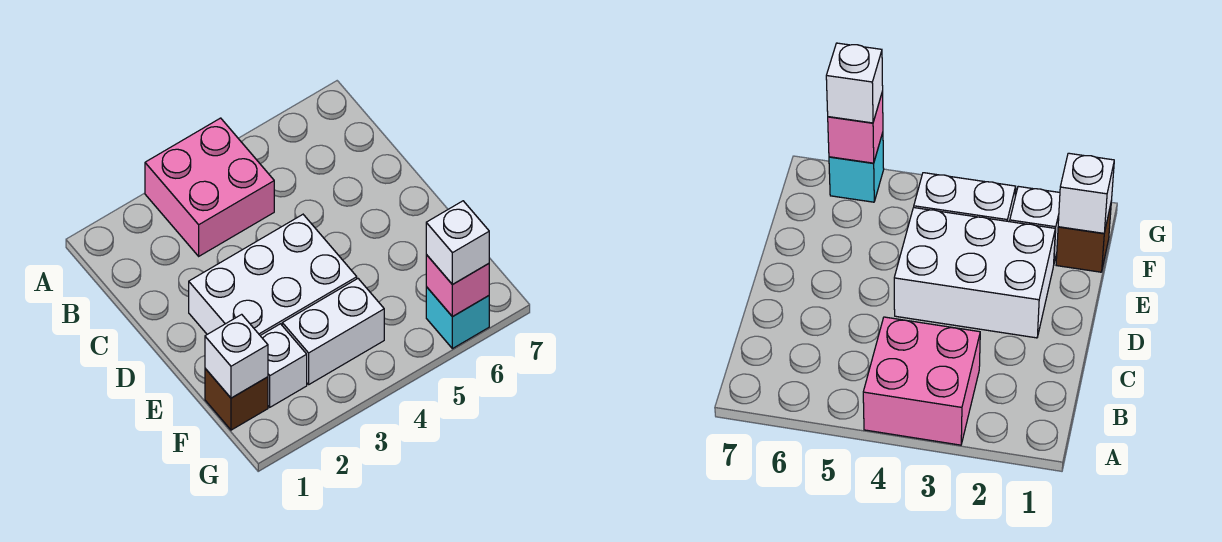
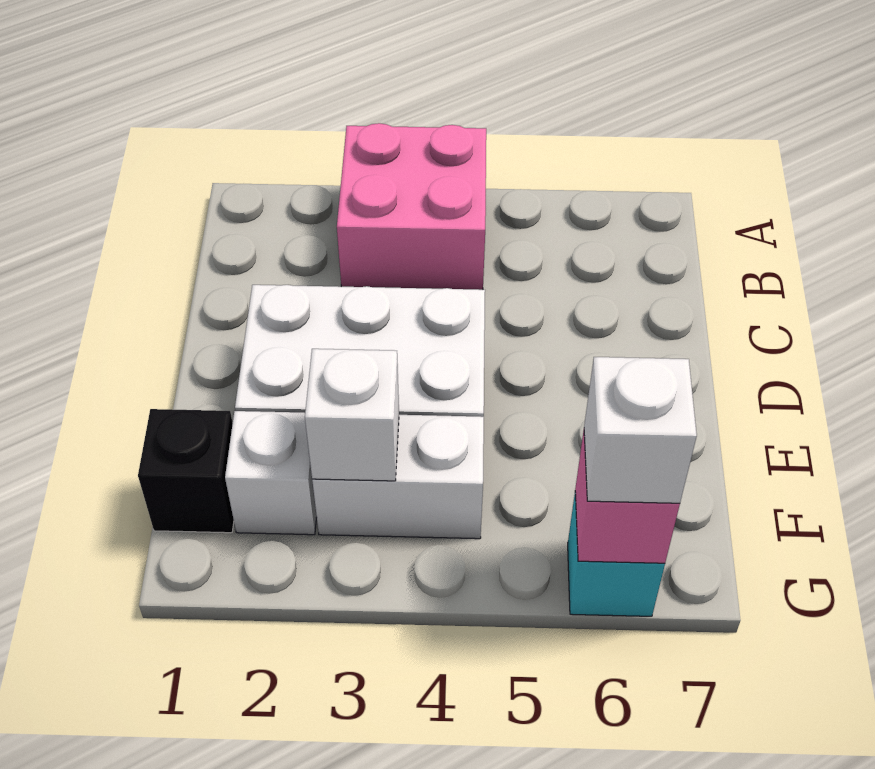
brown brick F1 level 1 -> black brick F1 level 1
white brick F1 level 2 -> white brick F3 level 2

